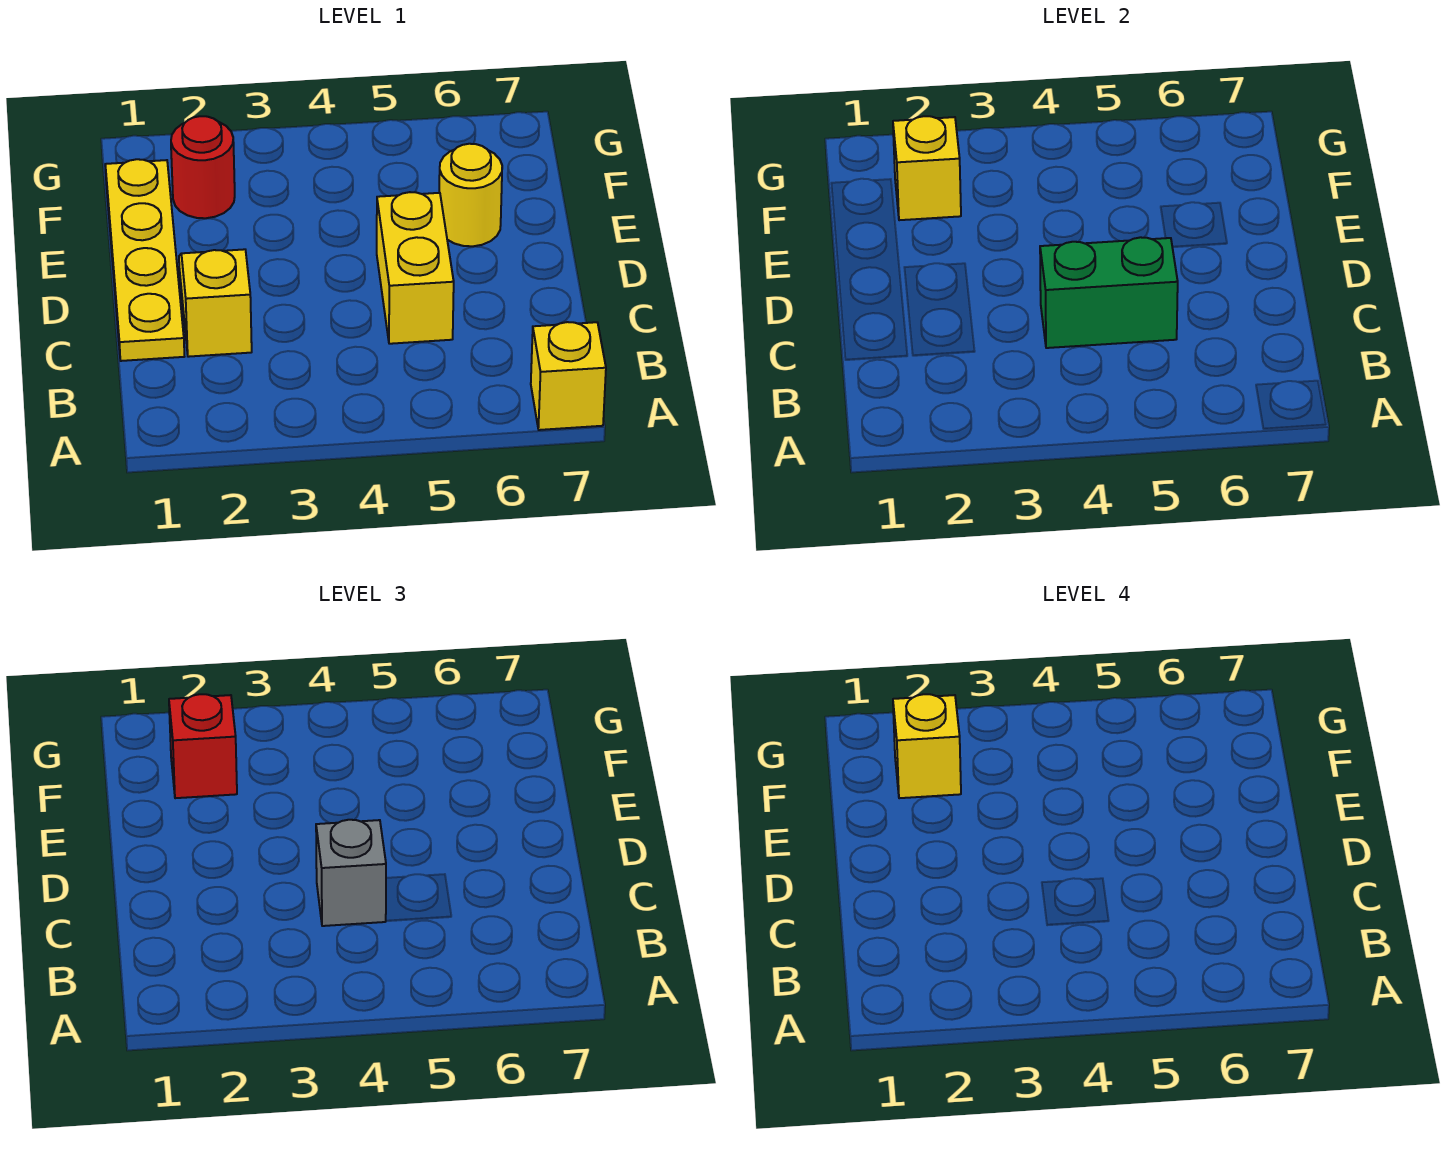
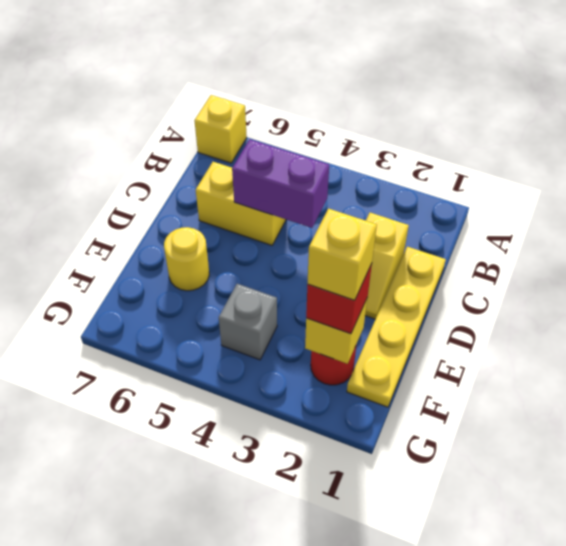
green brick C4:C5 level 2 -> purple brick C4:C5 level 2
grey brick C4 level 3 -> grey brick F4 level 1
yellow brick C5:D5 level 1 -> yellow brick C5:C6 level 1

